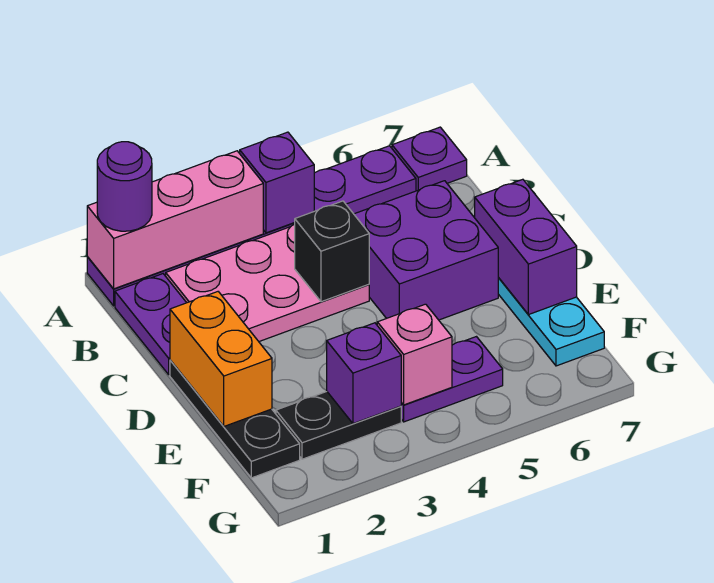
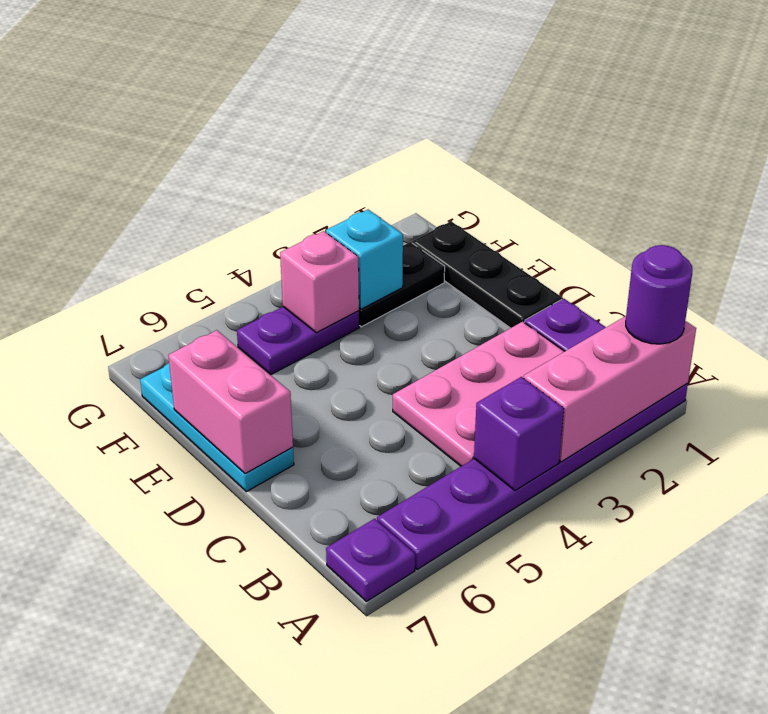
black brick C4 level 2 -> none
purple brick C5:D6 level 1 -> none
orange brick D1:E1 level 2 -> none
purple brick D7:E7 level 2 -> pink brick D7:E7 level 2
purple brick F3 level 2 -> cyan brick F3 level 2

